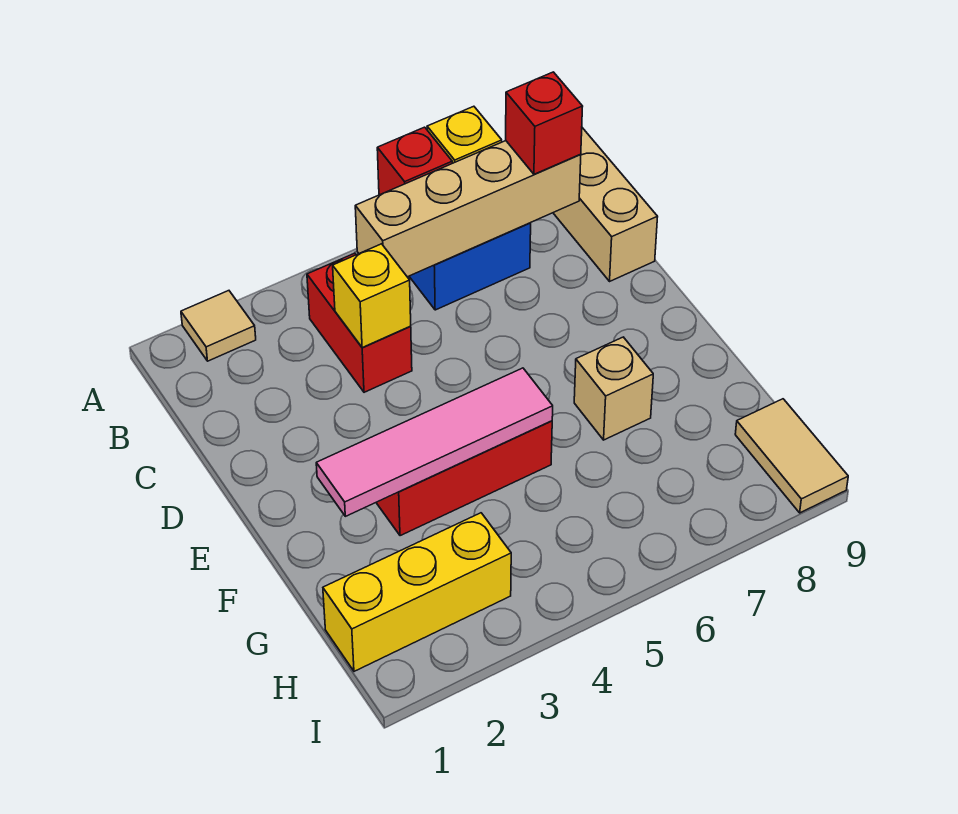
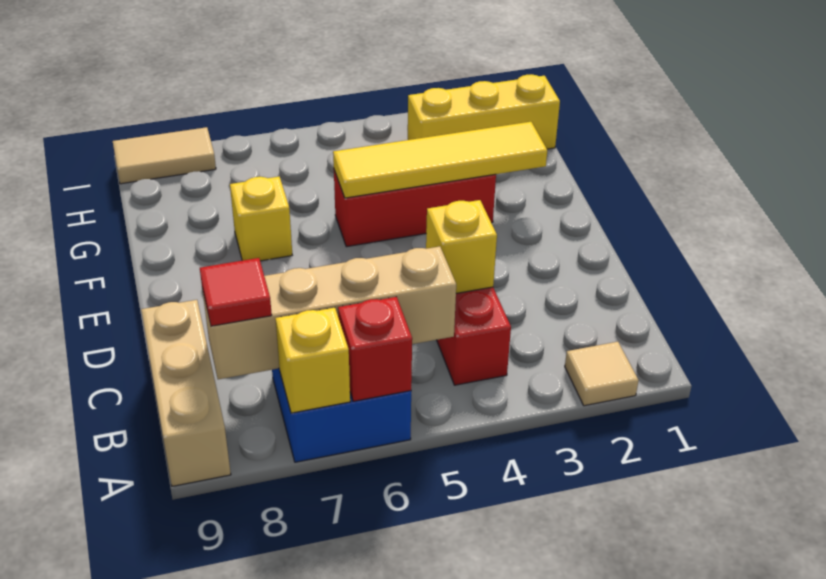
red brick B8 level 3 -> red tile B8 level 3
pink tile F2:F5 level 2 -> yellow tile F2:F5 level 2
tan brick F7 level 1 -> yellow brick F7 level 1
tan tile H9:I9 level 1 -> tan tile I8:I9 level 1

